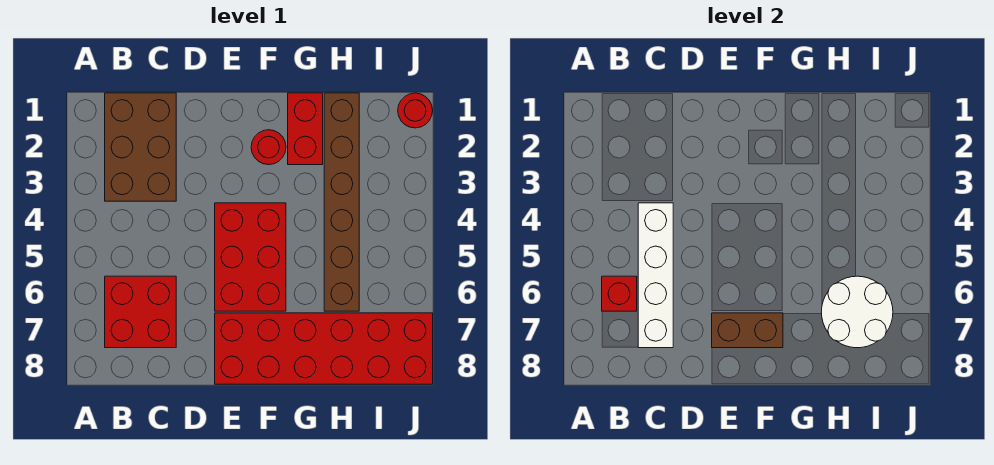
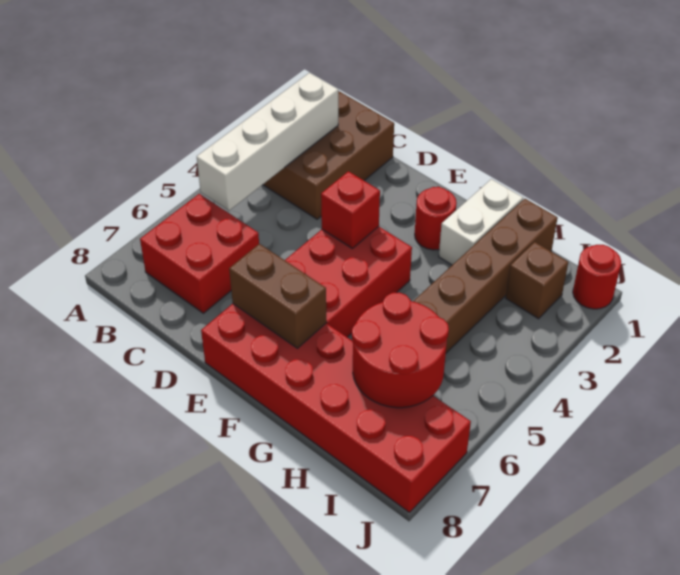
red brick B6 level 2 -> red brick E4 level 2
white brick C4:C7 level 2 -> white brick B2:B5 level 2
red brick G1:G2 level 1 -> white brick G1:G2 level 1
white round brick H6:I7 level 2 -> red round brick H6:I7 level 2
none -> brown brick I2 level 1

